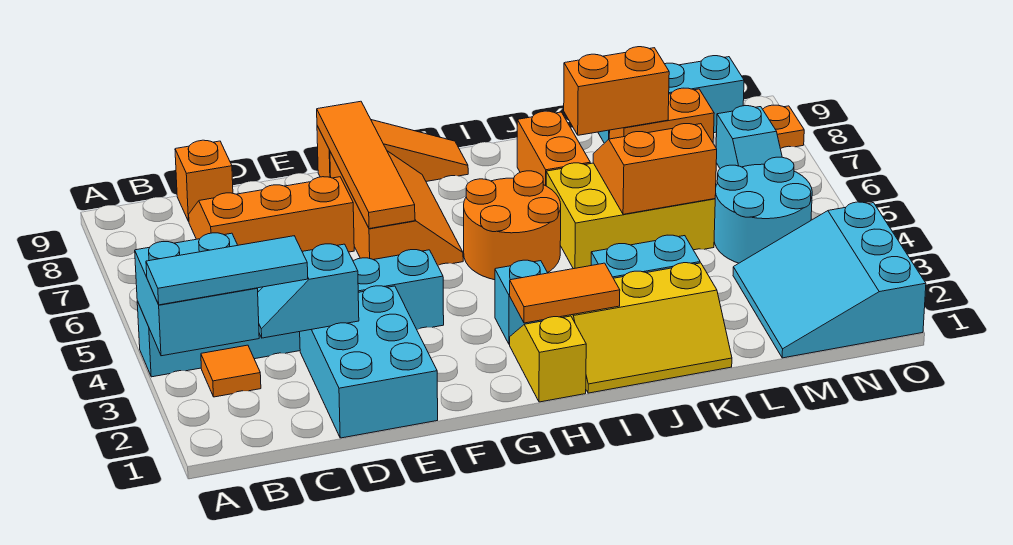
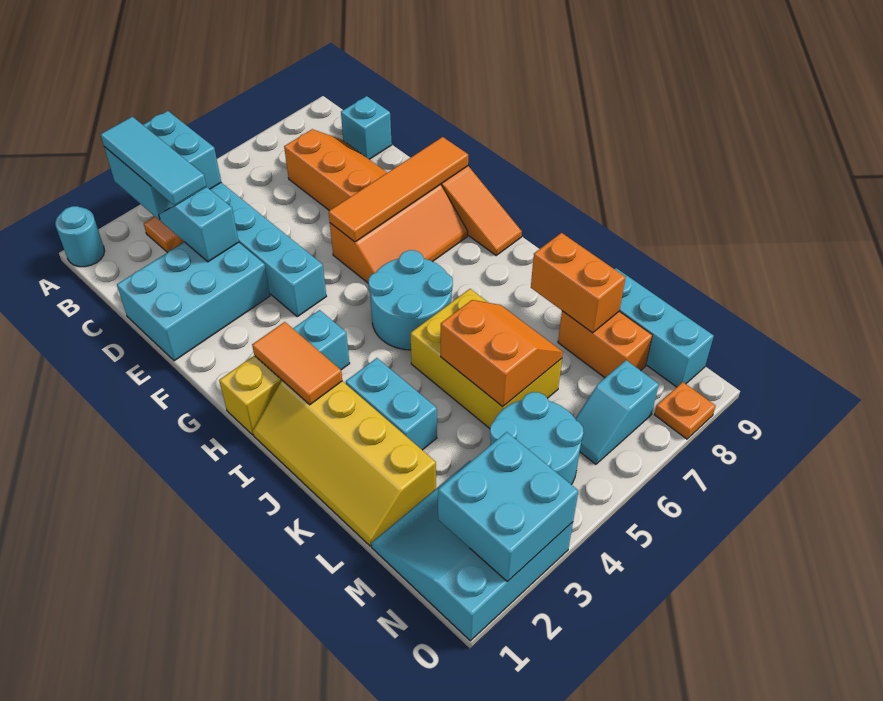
none -> cyan round brick A1 level 1
orange brick C9 level 1 -> cyan brick C9 level 1
orange round brick H5:I6 level 1 -> cyan round brick H5:I6 level 1
yellow slope I1:K2 level 1 top 2 -> yellow slope I1:L2 level 1 top 2
orange brick J7:J8 level 1 -> none
none -> cyan brick N2:O3 level 2

